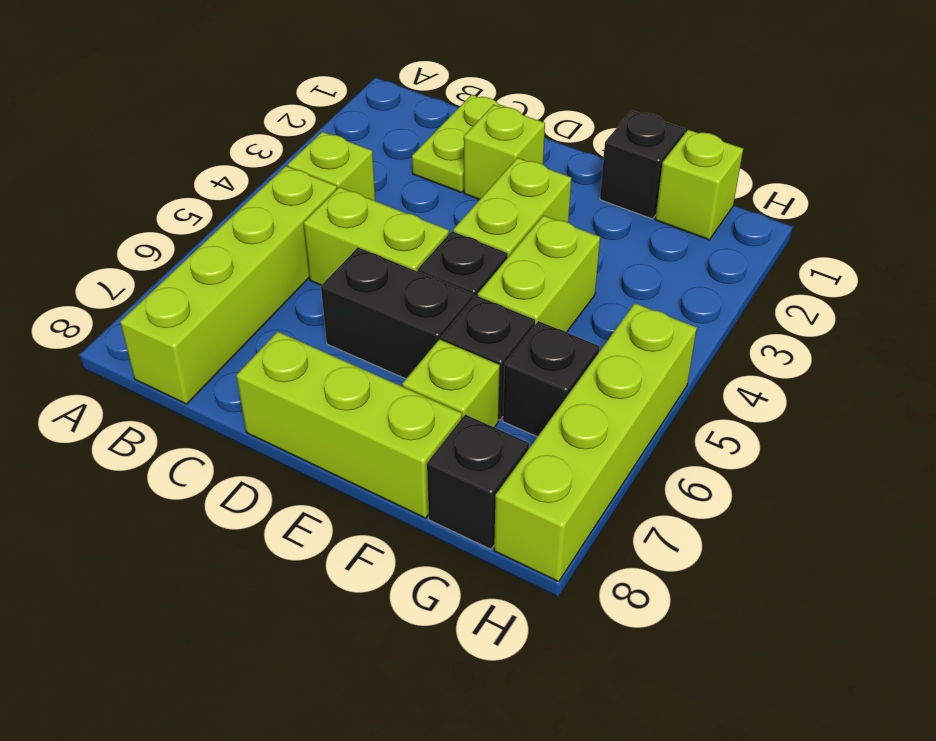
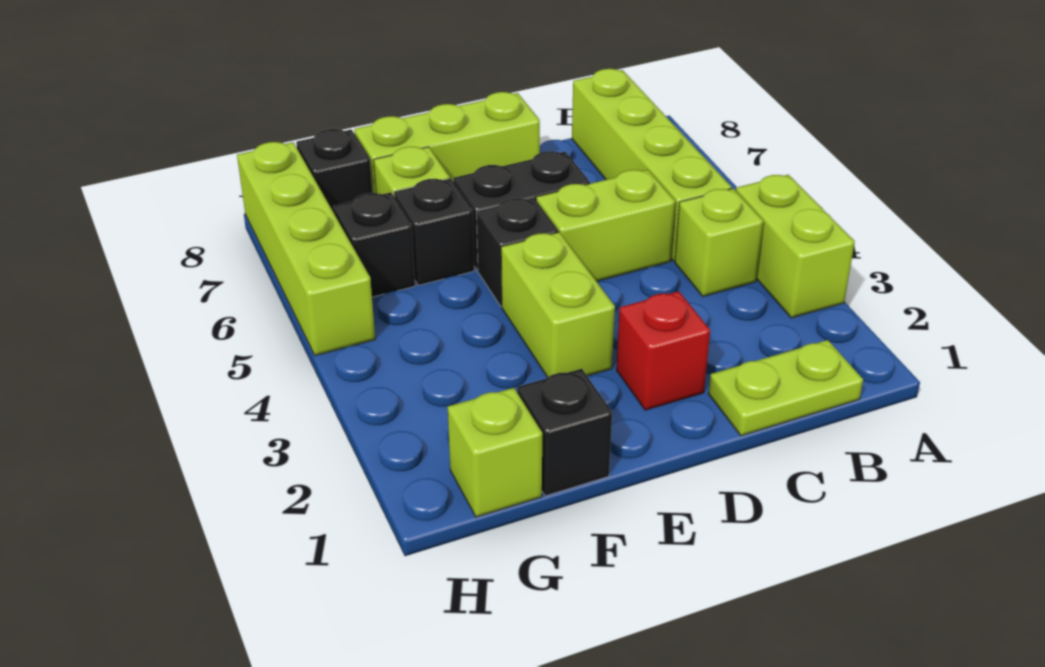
lime plate C1:C2 level 1 -> lime plate B1:C1 level 1
lime brick D2 level 1 -> red brick D2 level 1
lime brick F4:F5 level 1 -> lime brick A3:A4 level 1

